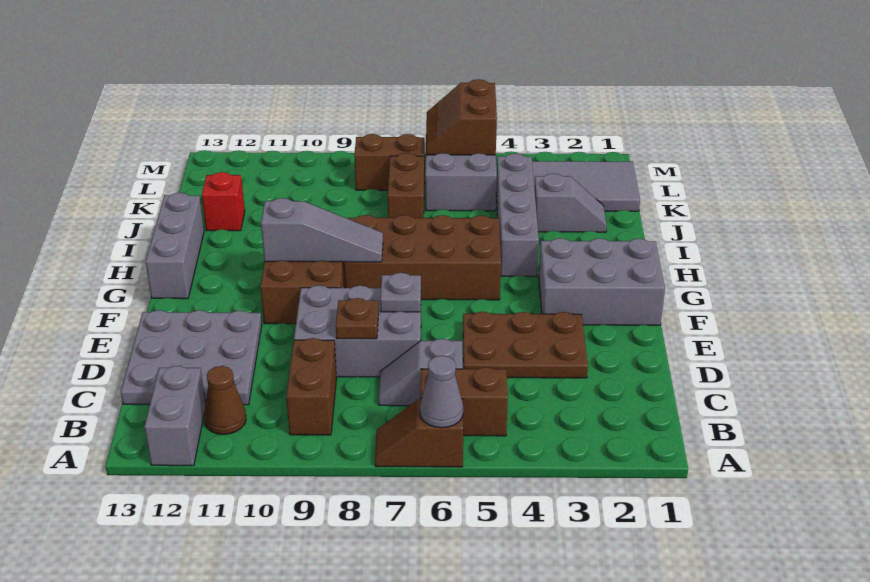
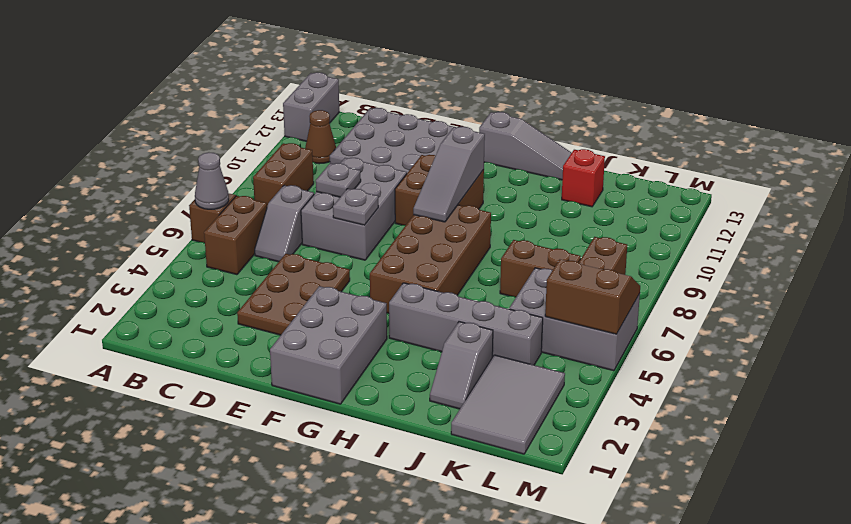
grey brick A12:B12 level 1 -> grey brick A12:A13 level 1
brown brick B9:C9 level 1 -> brown brick B8:B9 level 1
grey slope C6:C7 level 1 top 6 -> grey slope C6:C7 level 1 top 7
brown plate D8 level 2 -> grey plate D8 level 2
grey brick G13:I13 level 1 -> grey slope G13:I13 level 1 top G

